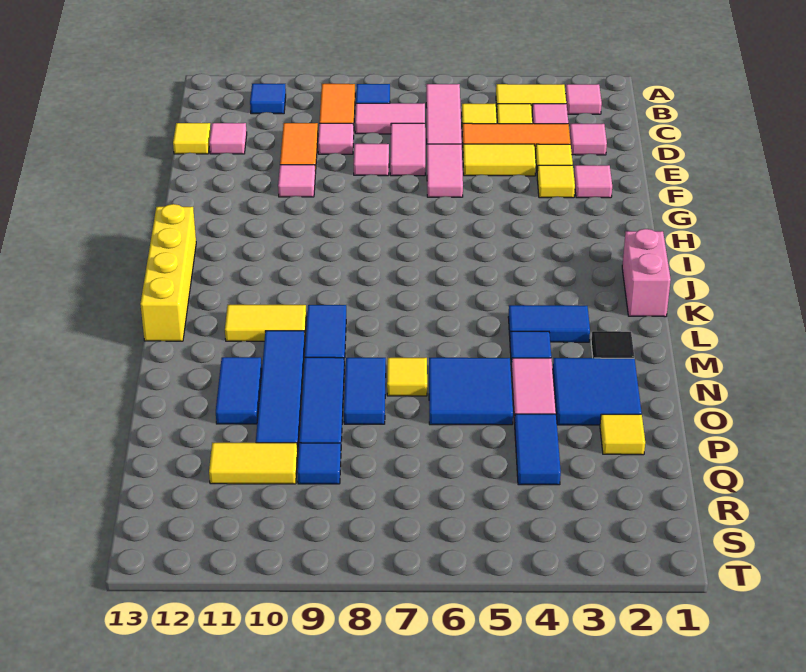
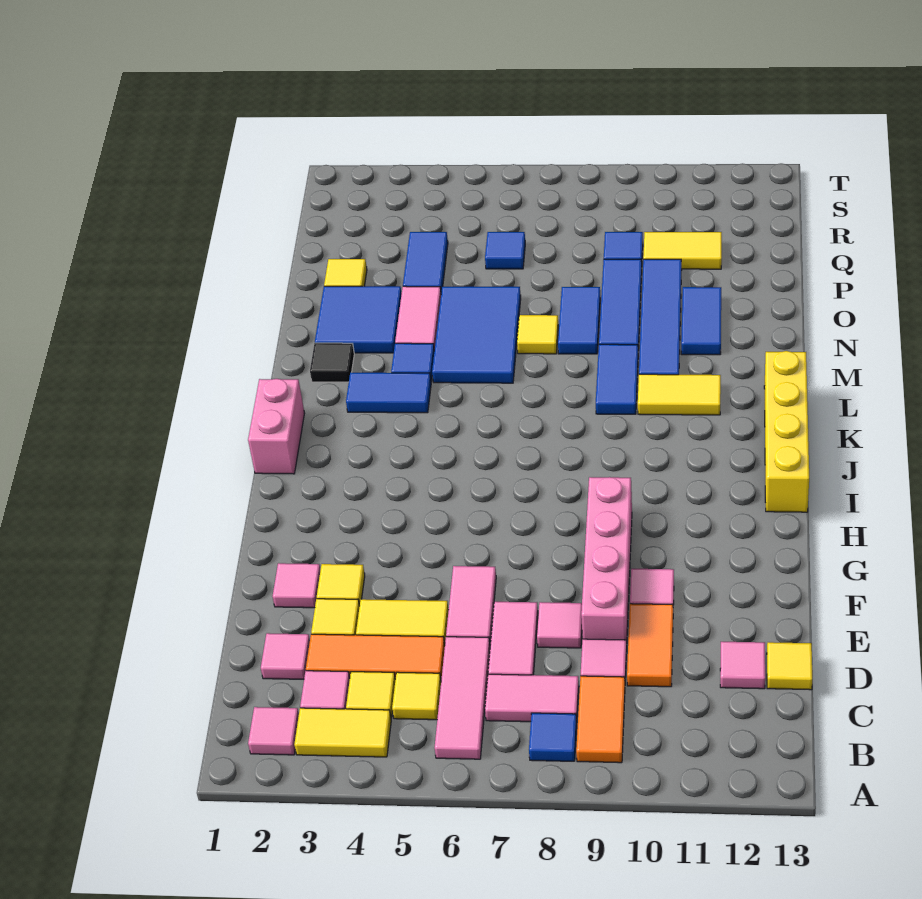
blue tile B11 level 1 -> blue tile Q6 level 1
none -> pink brick E9:H9 level 1
blue tile N5:O6 level 1 -> blue tile M5:O6 level 1

